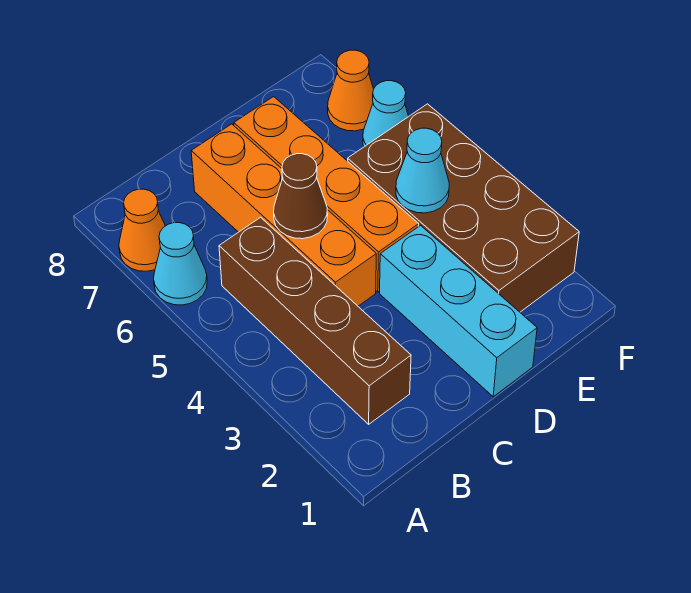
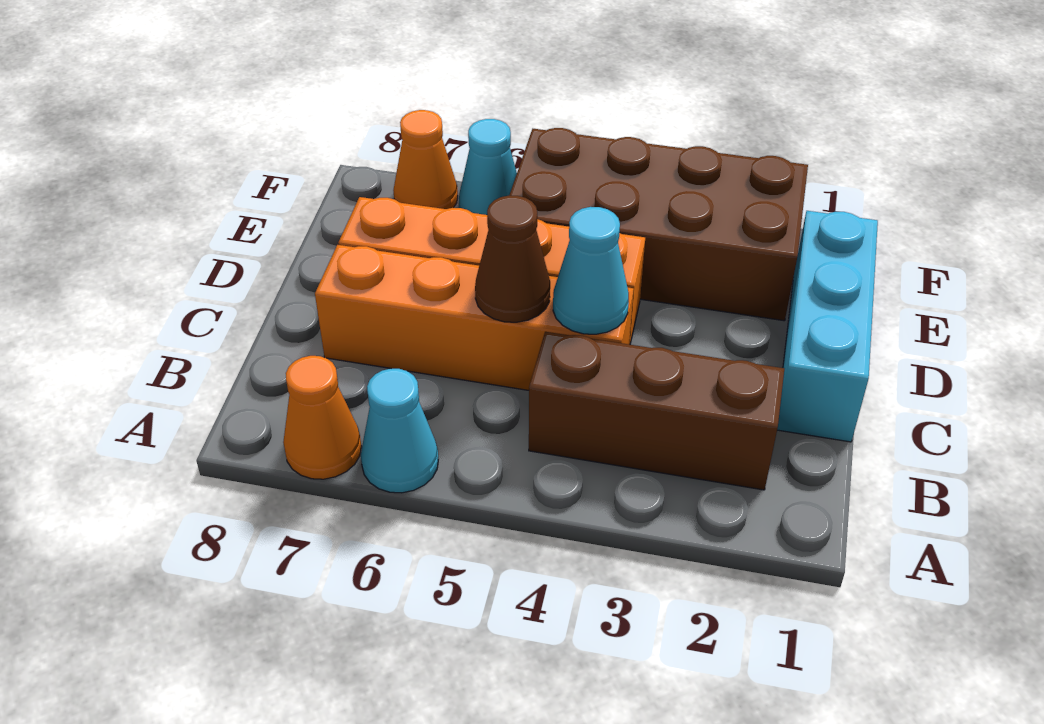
brown brick B2:B5 level 1 -> brown brick B2:B4 level 1
cyan brick D1:D3 level 1 -> cyan brick C1:E1 level 1
cyan cone E4 level 2 -> cyan cone C4 level 2

